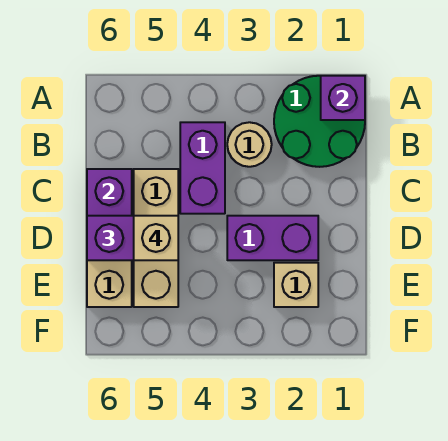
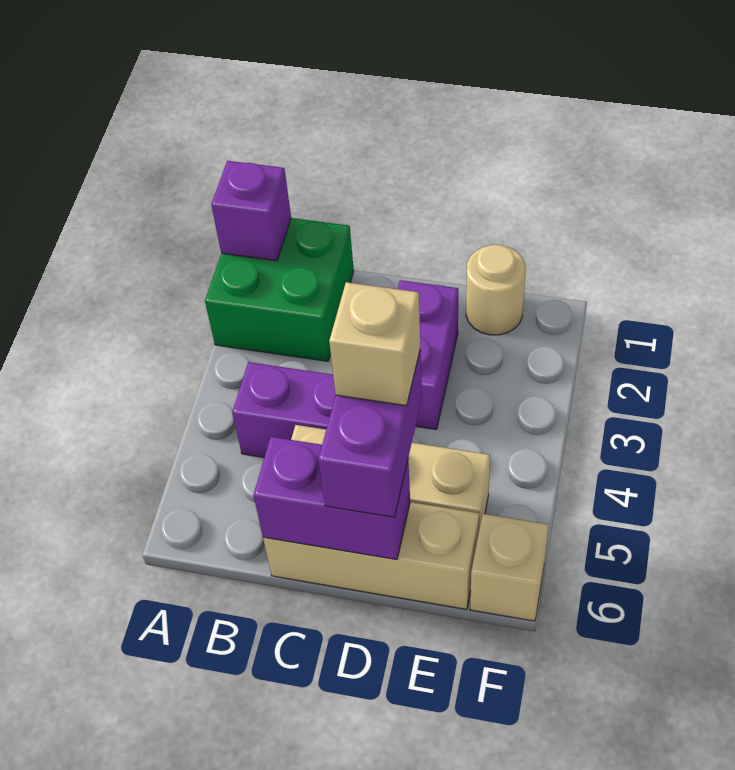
green round brick A1:B2 level 1 -> green brick A1:B2 level 1
tan round brick B3 level 1 -> tan round brick E1 level 1
tan brick E2 level 1 -> tan brick F6 level 1

